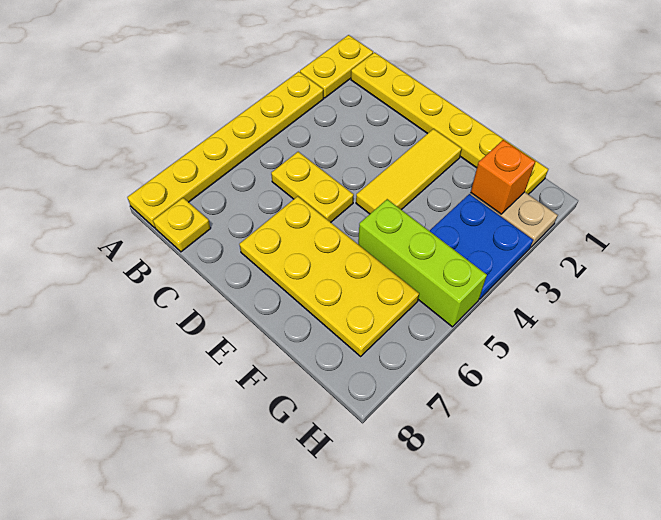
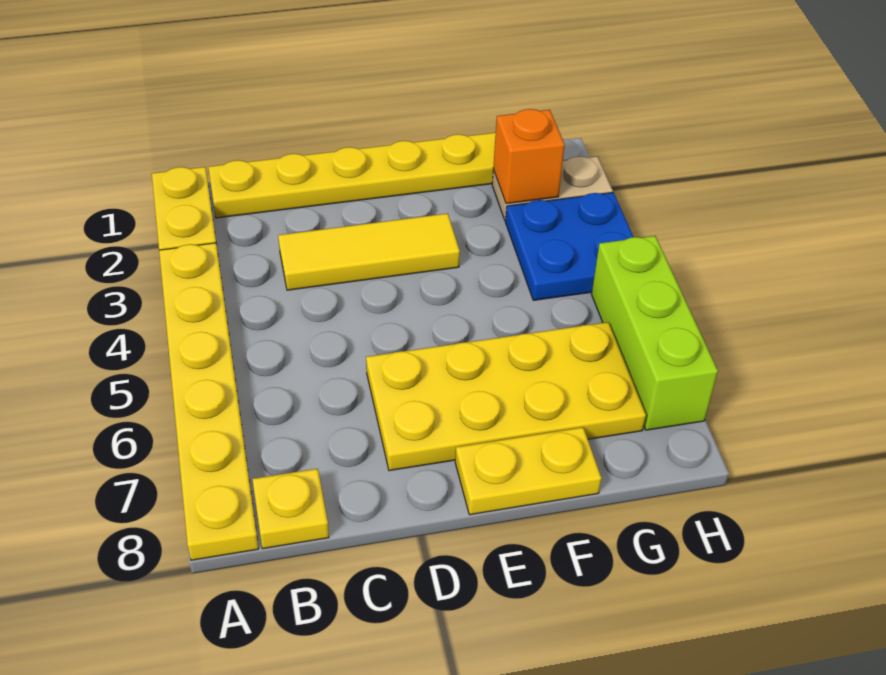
yellow plate C5:D5 level 1 -> yellow plate E8:F8 level 1
yellow tile E2:E4 level 1 -> yellow tile C3:E3 level 1
lime brick F5:H5 level 1 -> lime brick H5:H7 level 1

